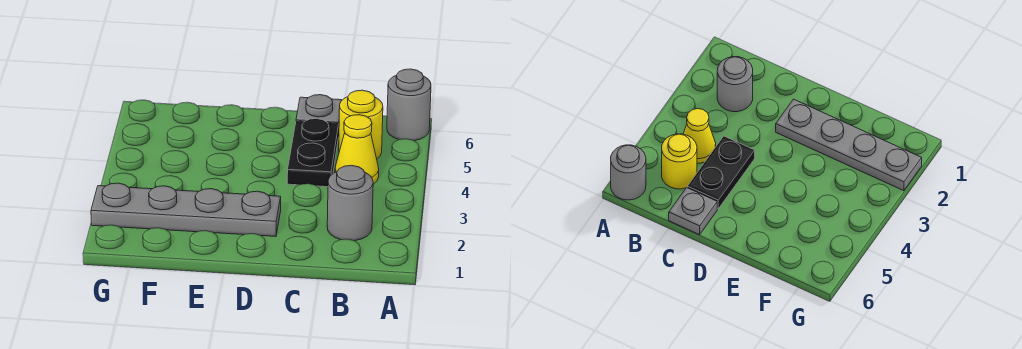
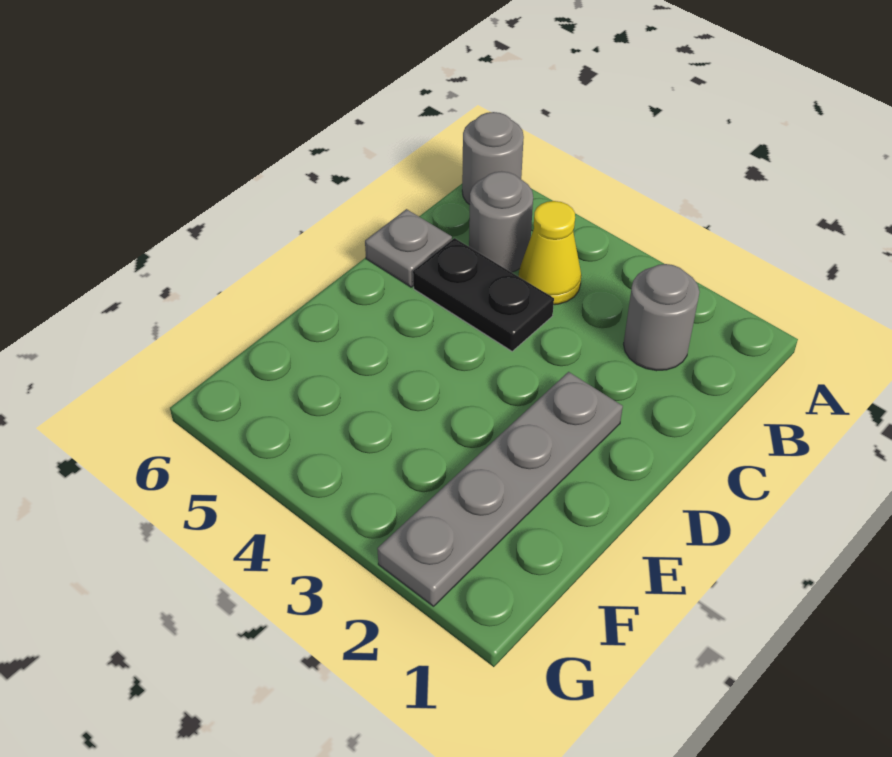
yellow round brick B5 level 1 -> grey round brick B5 level 1

